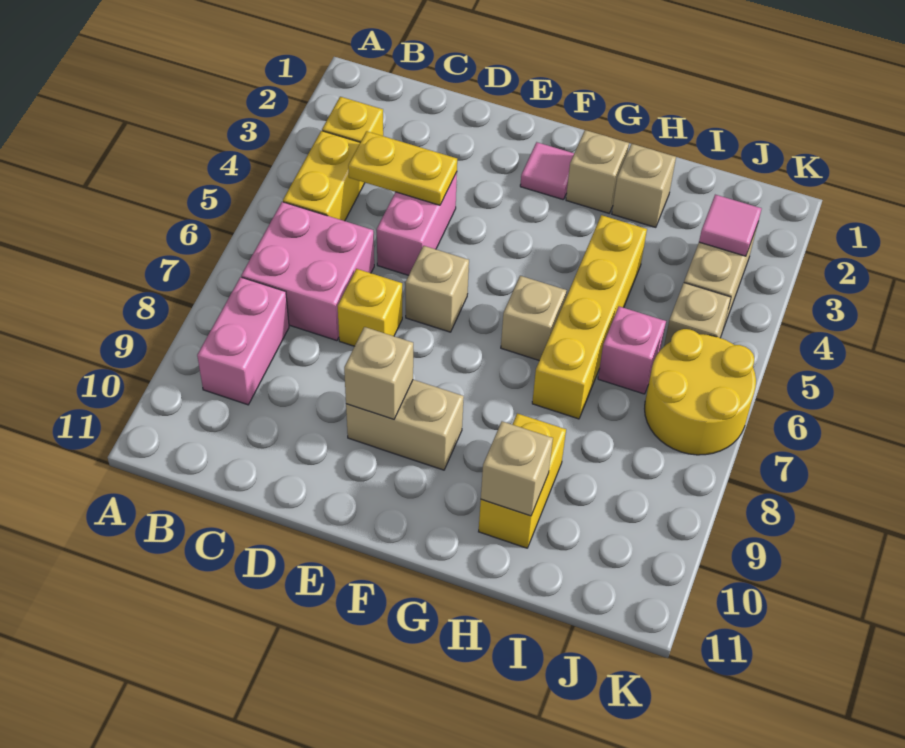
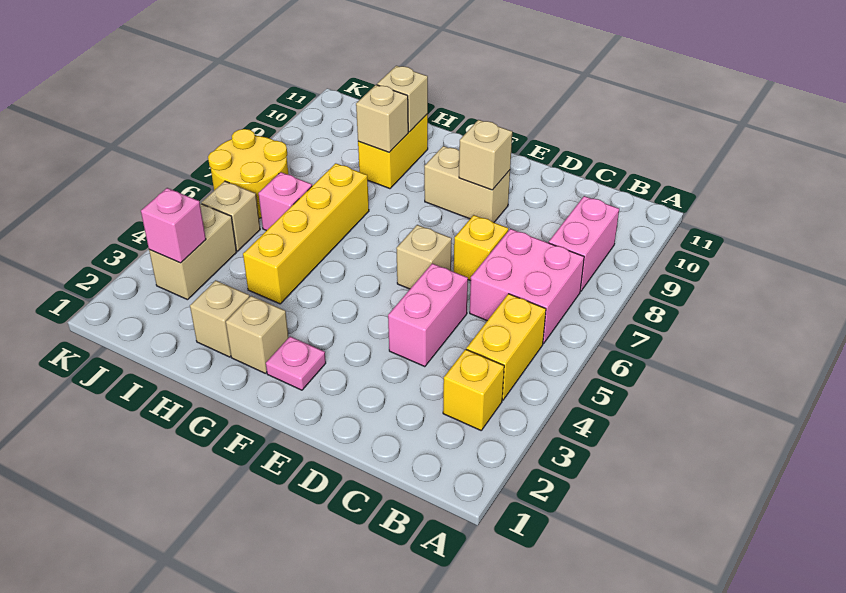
yellow plate C4:D4 level 2 -> none
pink tile F2 level 1 -> pink plate F2 level 1
tan brick G6 level 1 -> tan brick H9 level 2
pink tile J3 level 2 -> pink brick J3 level 2

